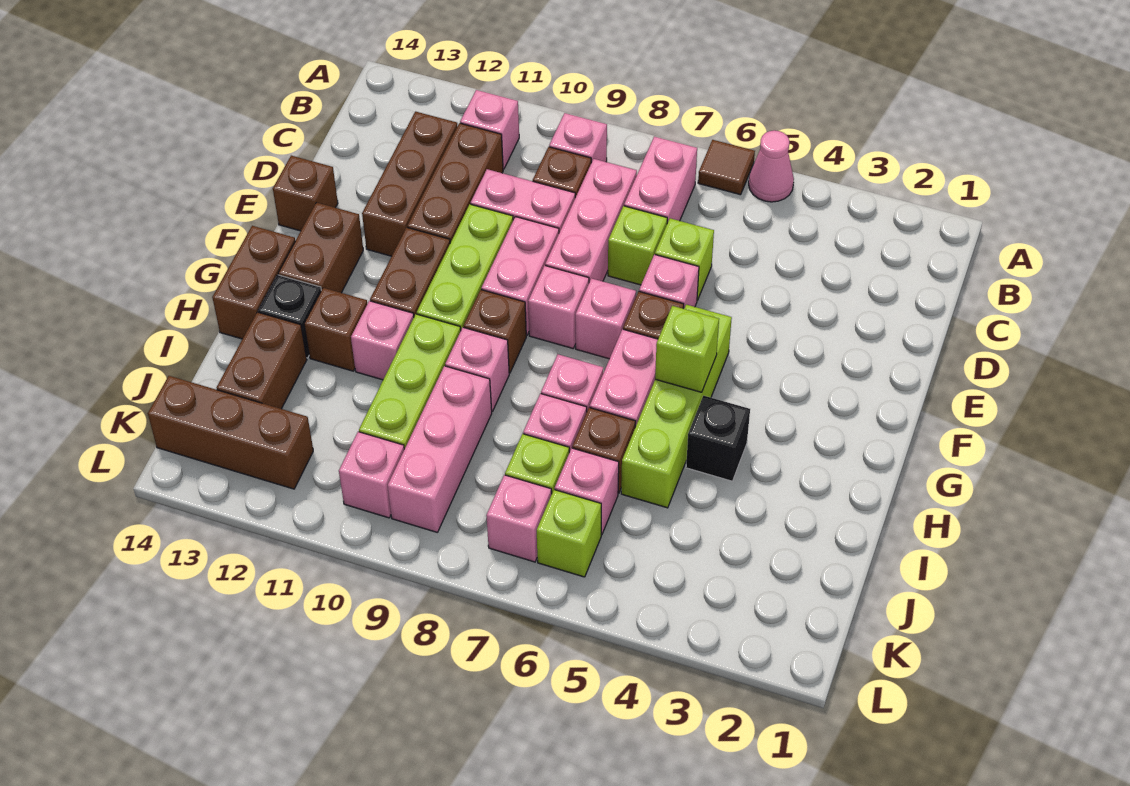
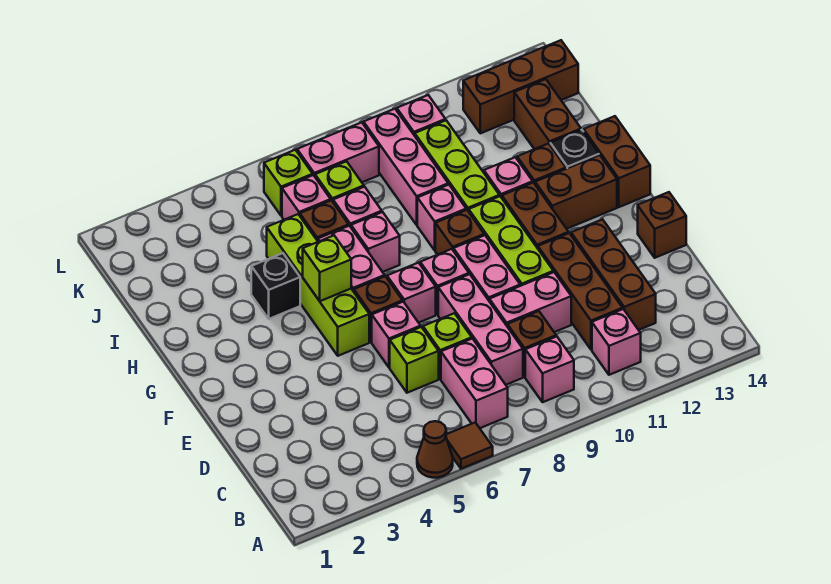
pink cone A5 level 1 -> brown cone A5 level 1
brown brick F13:G13 level 1 -> brown brick G12:G13 level 1
pink brick K7 level 1 -> pink brick K7:K8 level 1

